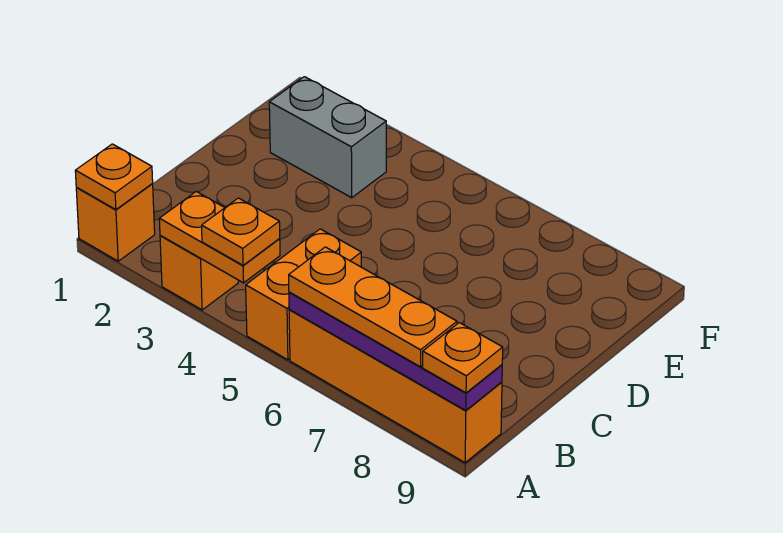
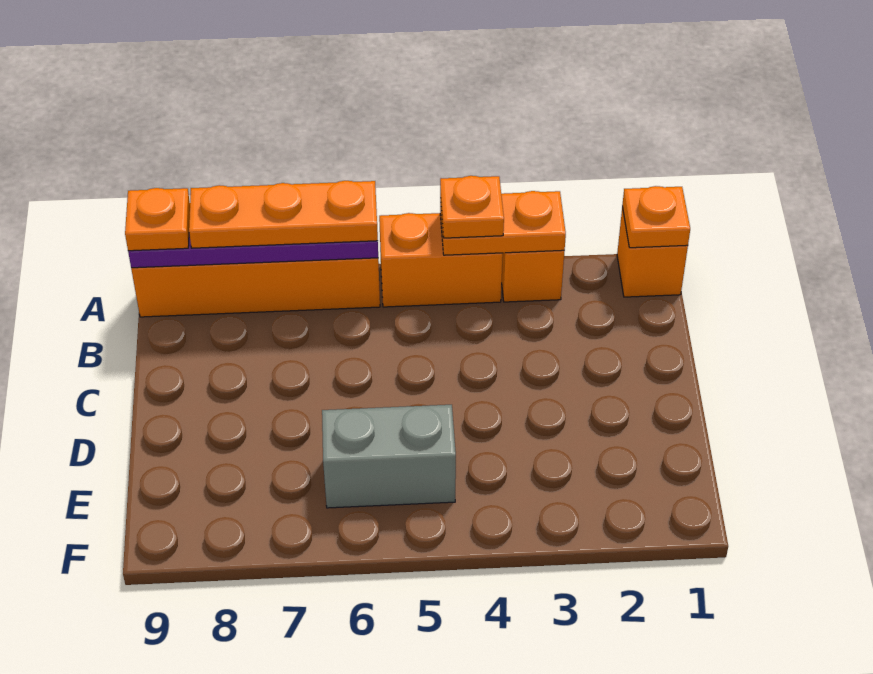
orange brick A5:B5 level 1 -> orange brick A4:A5 level 1
grey brick E2:E3 level 1 -> grey brick E5:E6 level 1

